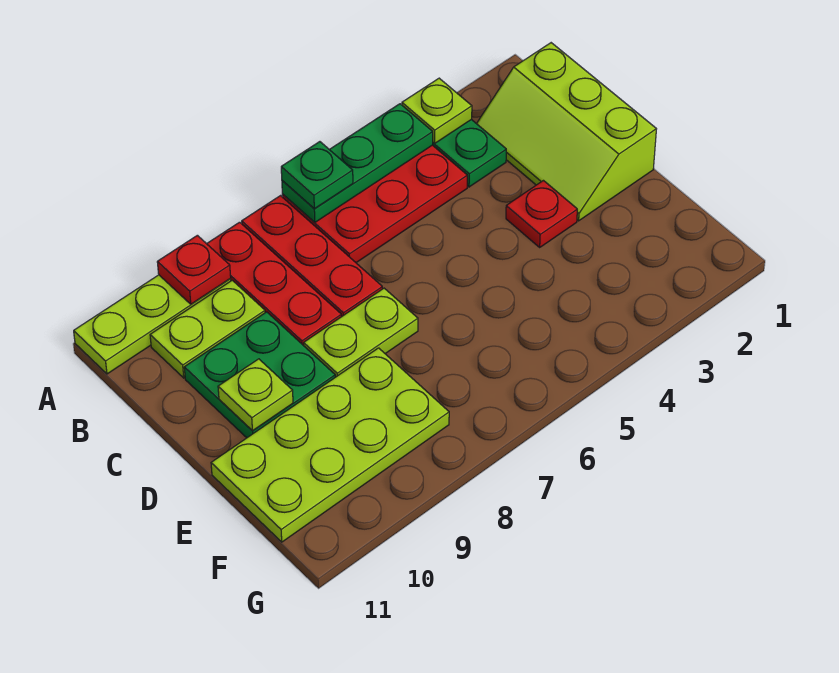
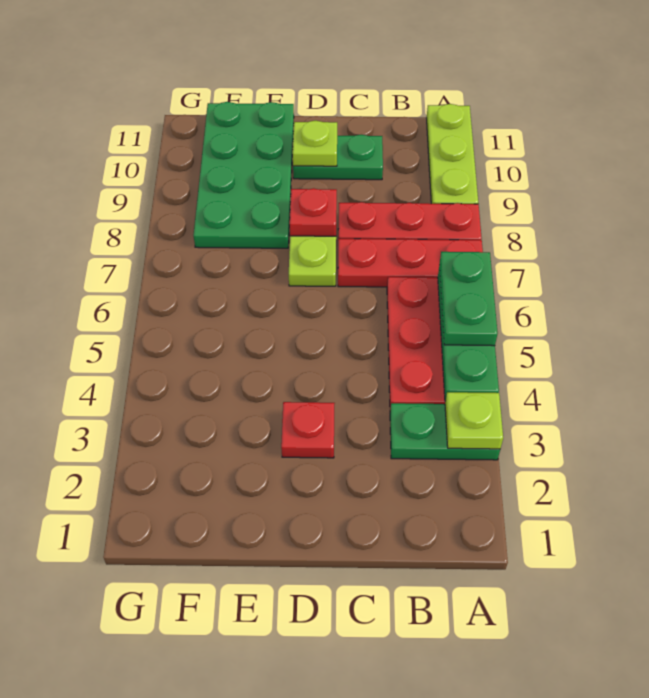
green plate A6 level 3 -> green plate A5:A6 level 3
red plate A9 level 2 -> red plate D8 level 2
lime slope B1:D2 level 1 top 1 -> none
lime plate B9:B10 level 1 -> none
green plate C9:D10 level 1 -> green plate C10:D10 level 1
lime plate E8:F11 level 1 -> green plate E8:F11 level 1

